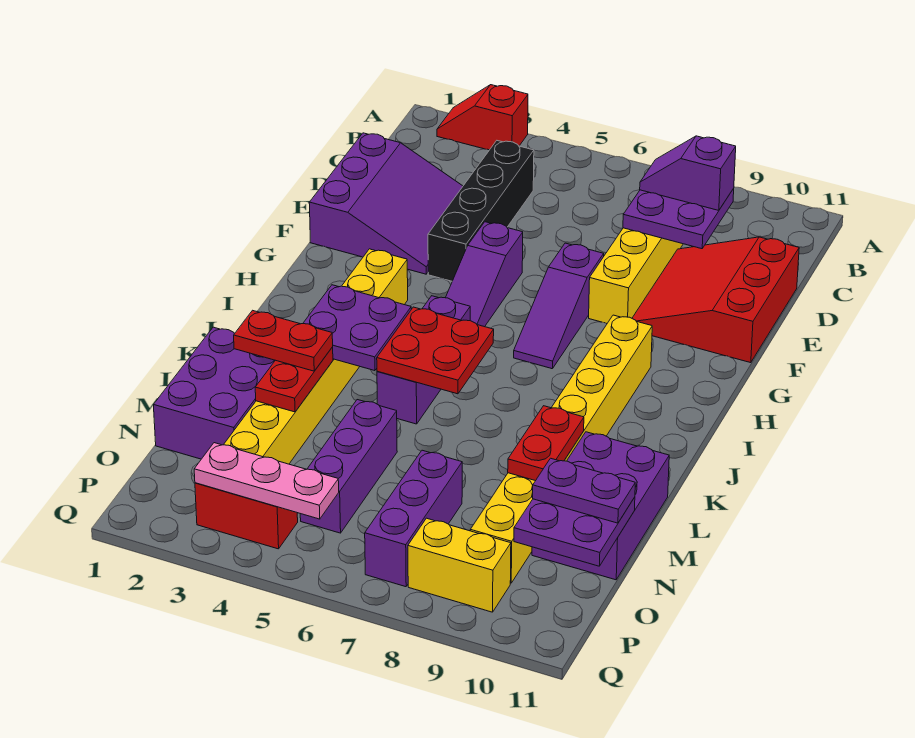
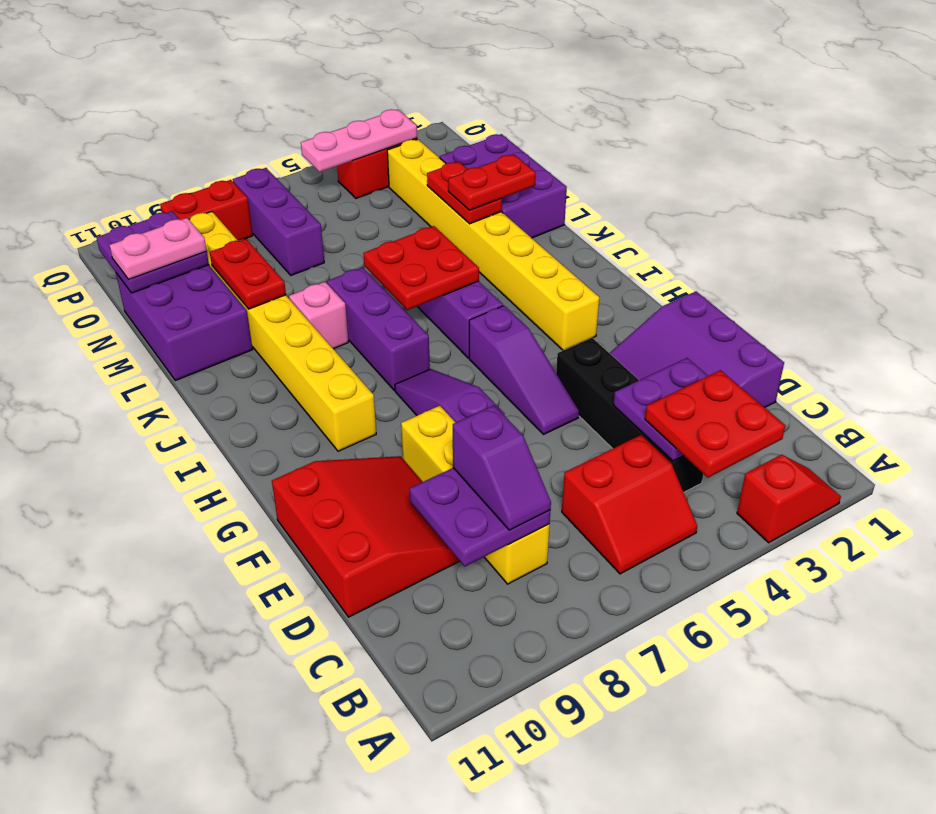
none -> red plate B3:C4 level 3
none -> red slope B5:C6 level 1 top C
purple slope C8:C9 level 3 top 9 -> purple slope C8:D8 level 3 top D
purple slope F5:H5 level 1 top F -> purple slope F5:H5 level 1 top H
purple plate J3:K4 level 2 -> purple plate C3:D4 level 2
none -> pink brick K8 level 1
purple brick M5:O5 level 1 -> purple brick I7:K7 level 1
purple plate N10:N11 level 3 -> pink plate N10:N11 level 3
yellow brick P8:P9 level 1 -> red brick P8:P9 level 1

